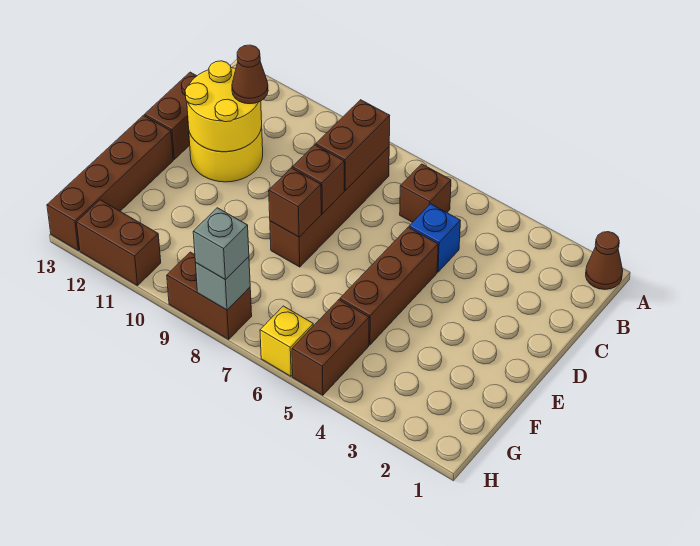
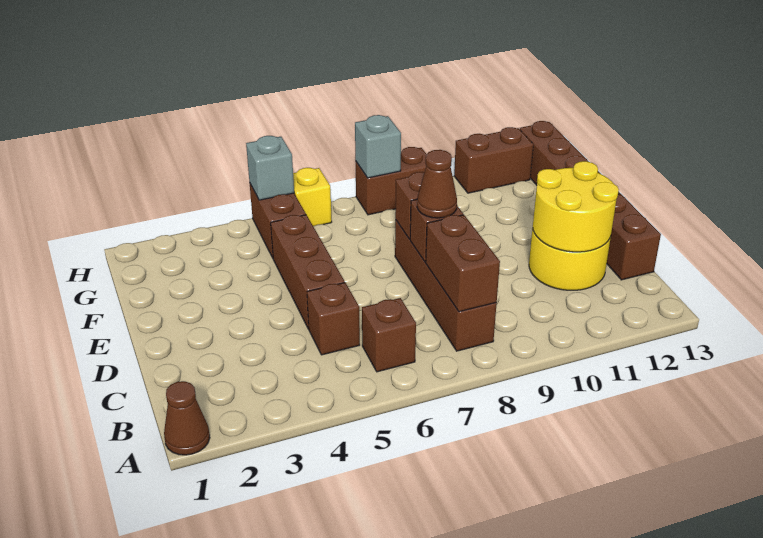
blue brick C5 level 1 -> brown brick C5 level 1
brown cone C11 level 3 -> brown cone D8 level 3
grey brick H8 level 3 -> grey brick H5 level 2

